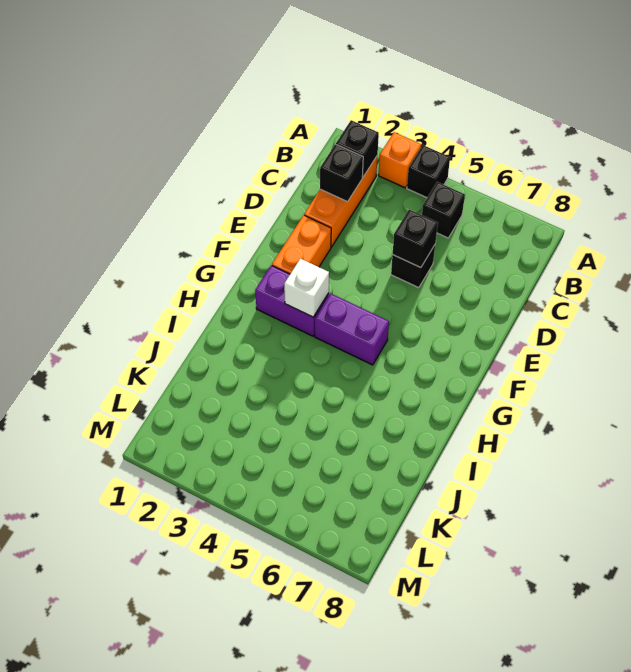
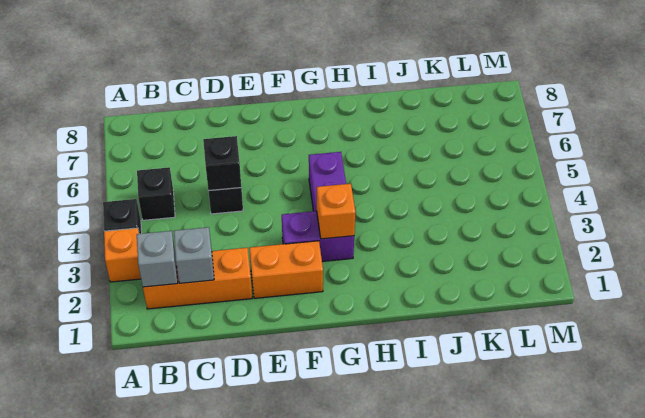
black brick B2 level 2 -> grey brick B2 level 2
black brick C2 level 2 -> grey brick C2 level 2
purple brick G2:G3 level 1 -> purple brick F3:G3 level 1
white brick G3 level 2 -> orange brick G3 level 2

